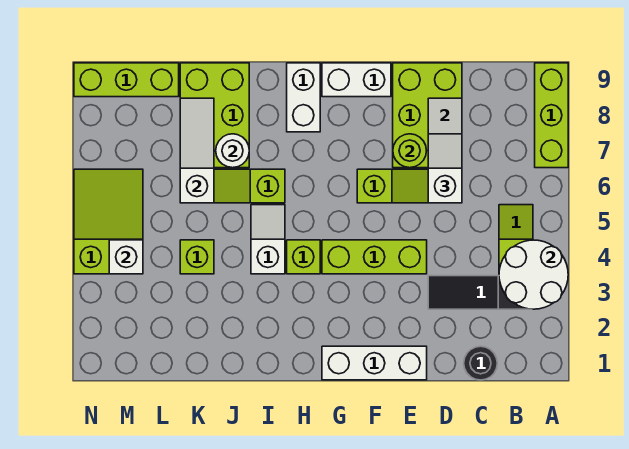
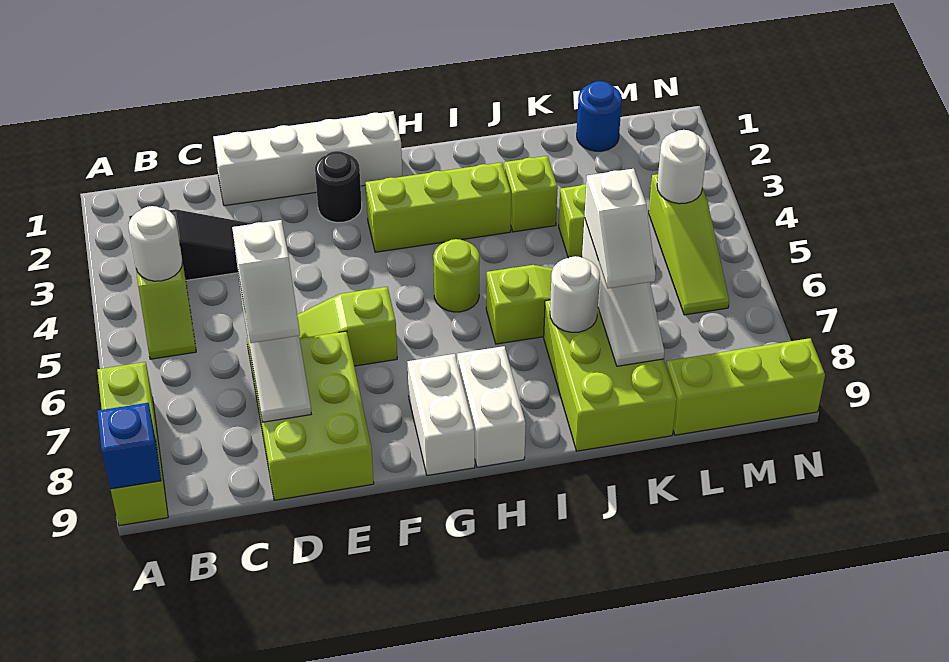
white round brick A3:B4 level 2 -> white round brick B4 level 2
none -> blue brick A9 level 2
black round brick C1 level 1 -> black round brick F2 level 1
white brick E1:G1 level 1 -> white brick D1:G1 level 1
lime brick E4:G4 level 1 -> lime brick G3:I3 level 1
lime round brick E7 level 2 -> lime round brick H5 level 1
white brick F9:G9 level 1 -> white brick G8:G9 level 1
lime brick H4 level 1 -> lime brick J3 level 1
white slope I4:I5 level 1 top 4 -> white slope K6:K7 level 3 top 6
none -> blue round brick L1 level 1
lime slope M4:N6 level 1 top 4 -> lime slope M4:M6 level 1 top 4
white brick M4 level 2 -> white round brick M4 level 2

